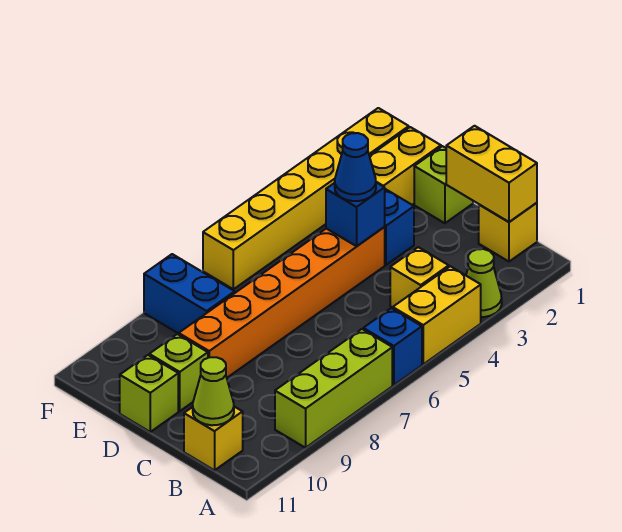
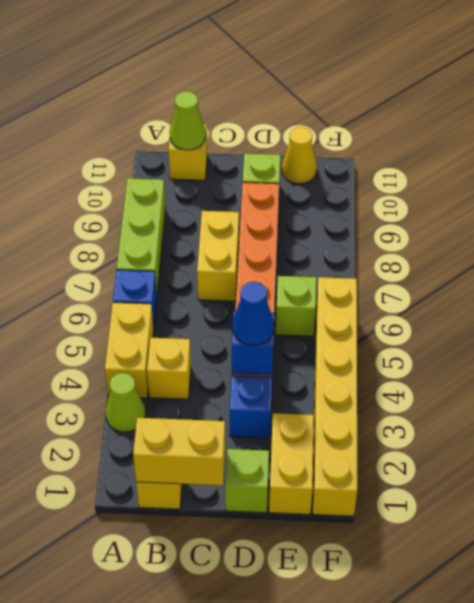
none -> yellow brick C7:C8 level 1
lime brick D11 level 1 -> lime brick E6 level 1
blue brick E8:F8 level 1 -> none
none -> yellow cone E11 level 1

